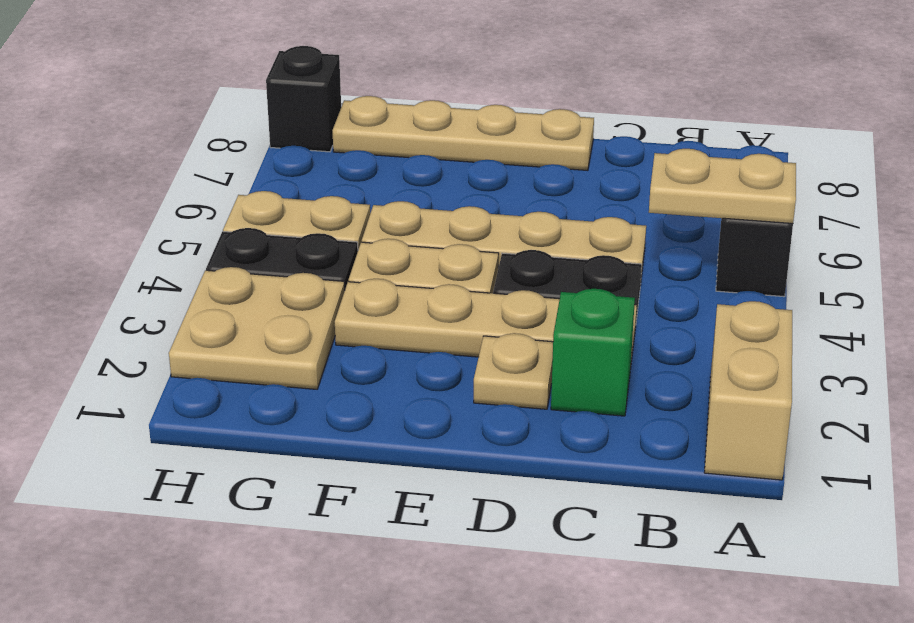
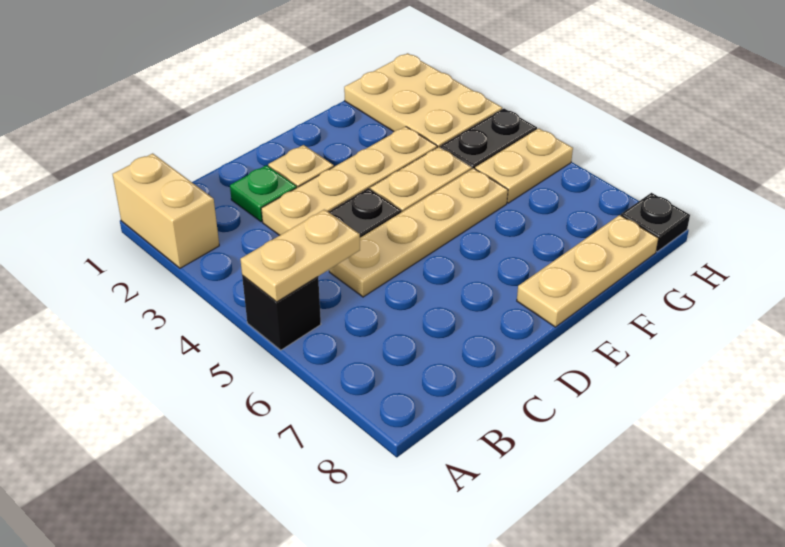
green brick C2 level 1 -> green plate C2 level 1
tan plate D8:G8 level 1 -> tan plate E8:G8 level 1
tan plate G2:H3 level 1 -> tan plate G1:H3 level 1
black brick H8 level 1 -> black plate H8 level 1

